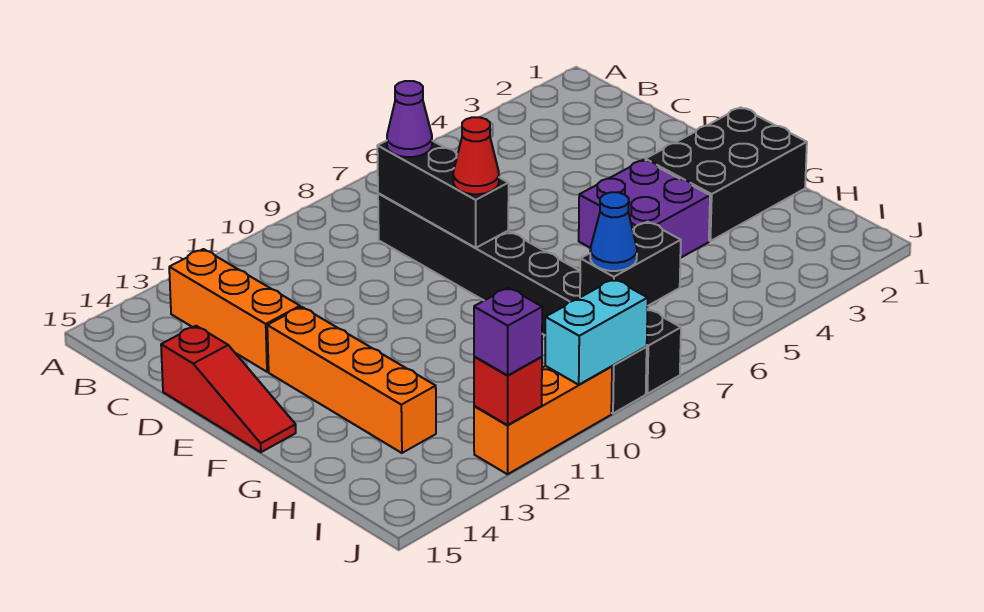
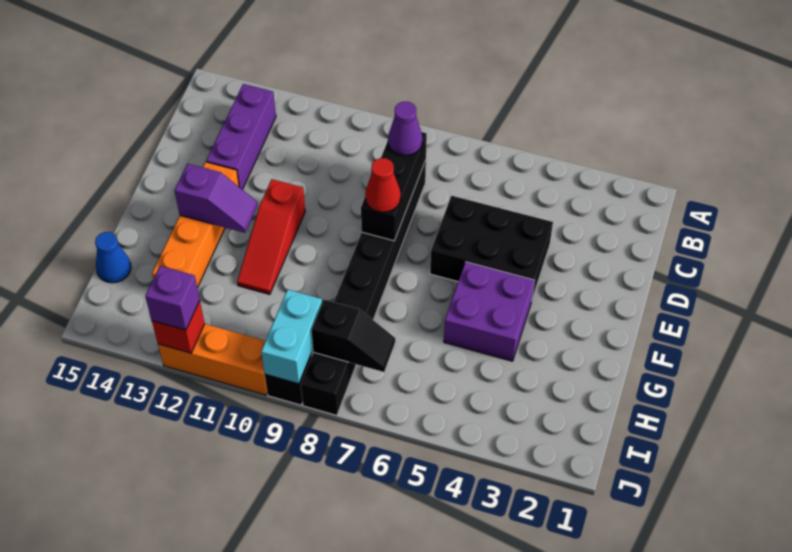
orange brick B13:D13 level 1 -> purple brick B13:D13 level 1
red slope D15:F15 level 1 top D -> red slope E11:G11 level 1 top E
black brick F1:G3 level 1 -> black brick D4:E6 level 1
none -> purple slope F12:F13 level 2 top 13
black brick I7:I8 level 2 -> black slope I7:I8 level 2 top 8
blue cone I8 level 3 -> blue cone H15 level 1
cyan brick J9:J10 level 2 -> cyan brick I9:J9 level 2

